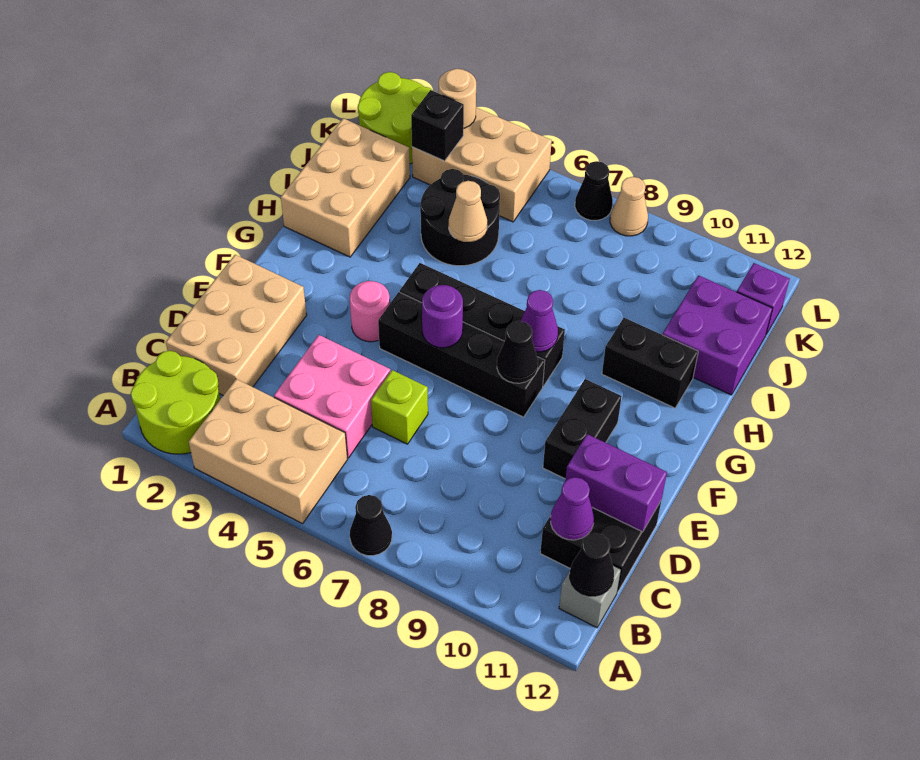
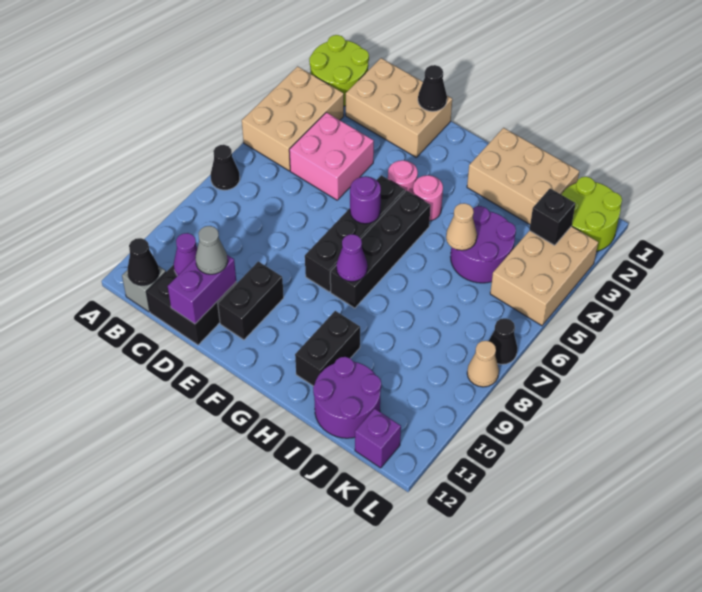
lime brick D6 level 1 -> none
none -> grey cone D11 level 3
black brick E10:F10 level 1 -> black brick E10:E11 level 1
black cone F8 level 2 -> black cone E1 level 2
none -> pink round brick G4 level 1
black round brick I4:J5 level 1 -> purple round brick I4:J5 level 1
purple brick I11:J12 level 1 -> purple round brick I11:J12 level 1
tan round brick L3 level 2 -> none

